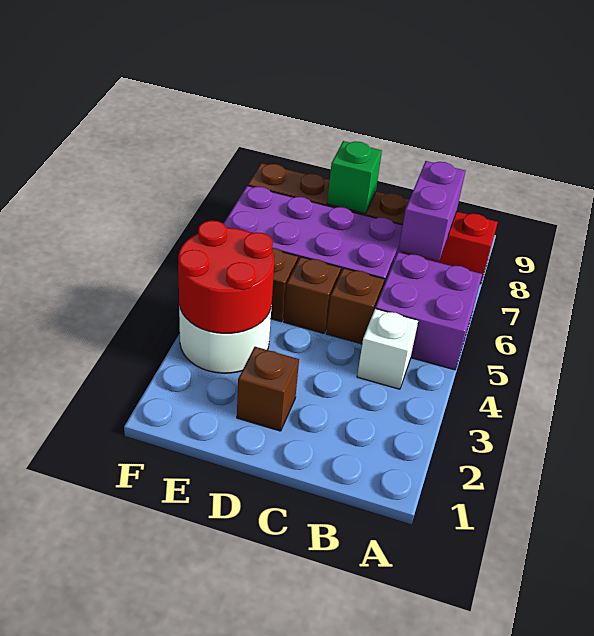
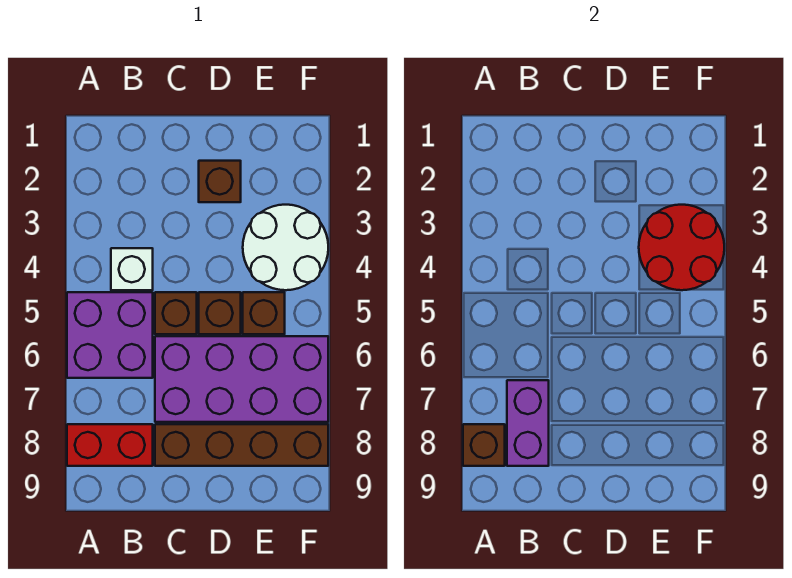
none -> brown brick A8 level 2
green brick D8 level 2 -> none

